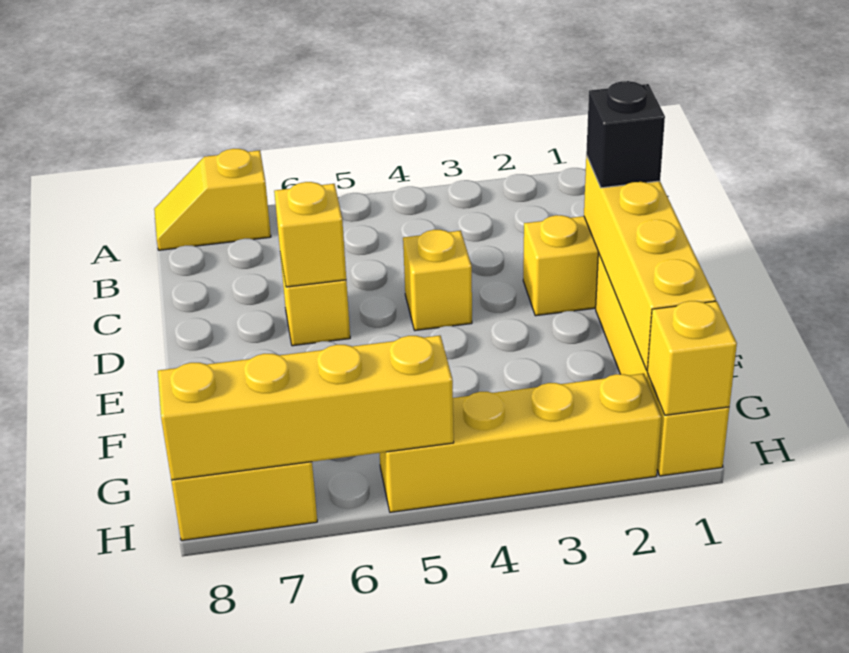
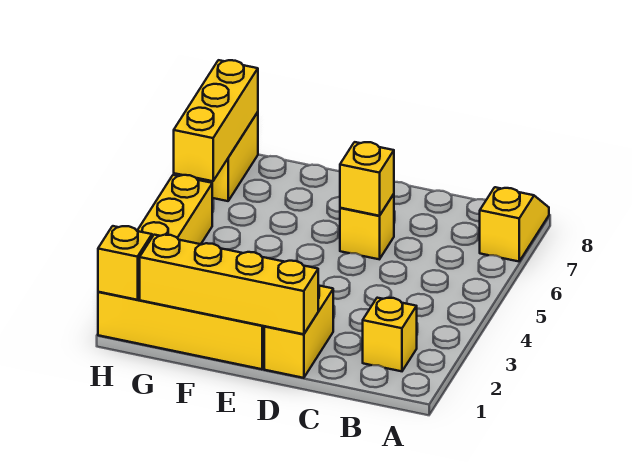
black brick D1 level 3 -> none
yellow brick D4 level 1 -> yellow brick B2 level 1
yellow brick H5:H8 level 2 -> yellow brick H6:H8 level 2

